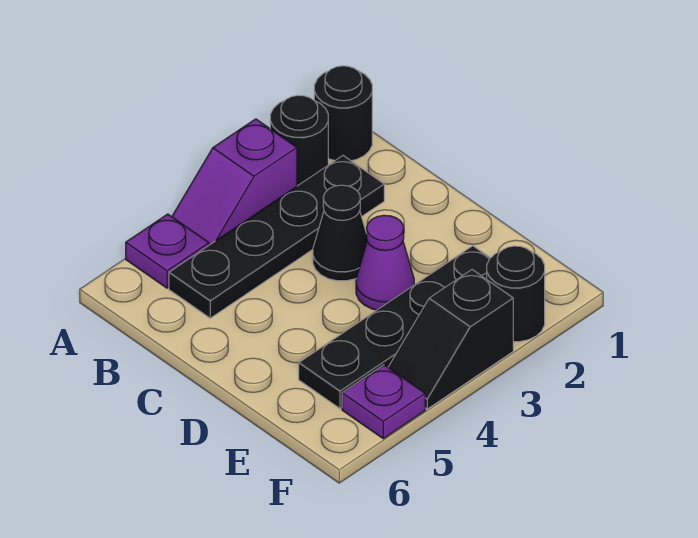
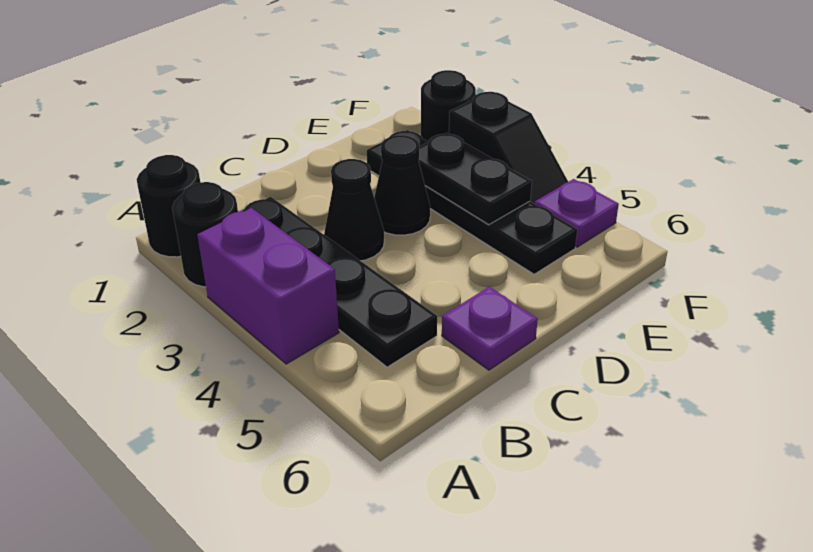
purple slope A3:A4 level 1 top 3 -> purple brick A3:A4 level 1
purple plate A5 level 1 -> purple plate C6 level 1
purple cone D3 level 1 -> black cone D3 level 1
none -> black plate E3:E4 level 2

